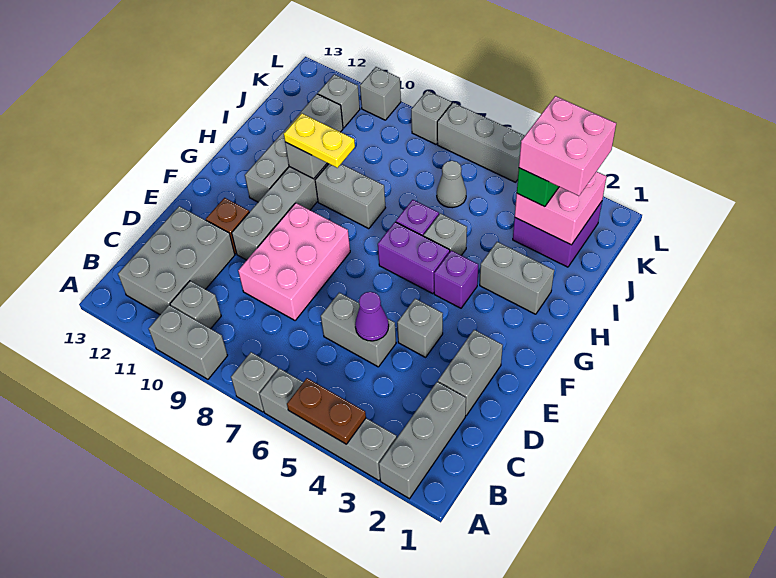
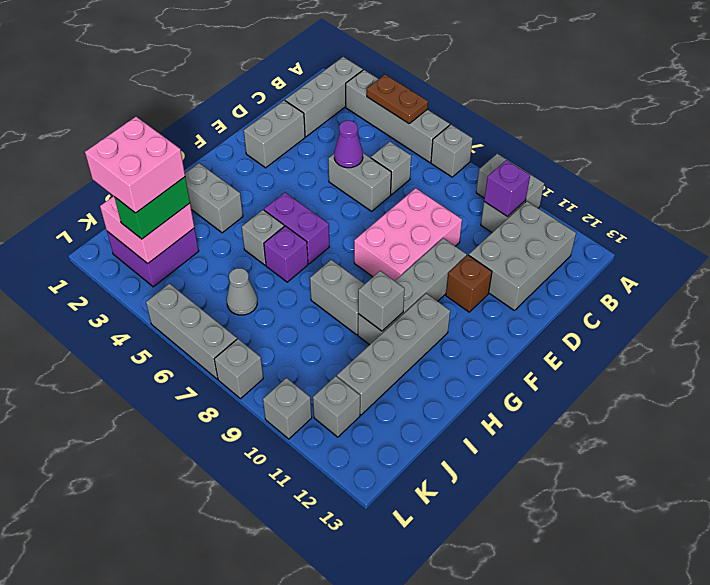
grey brick E4 level 1 -> grey brick C6 level 1
purple brick G4 level 1 -> purple brick B10 level 2
yellow plate H9:H10 level 3 -> none

